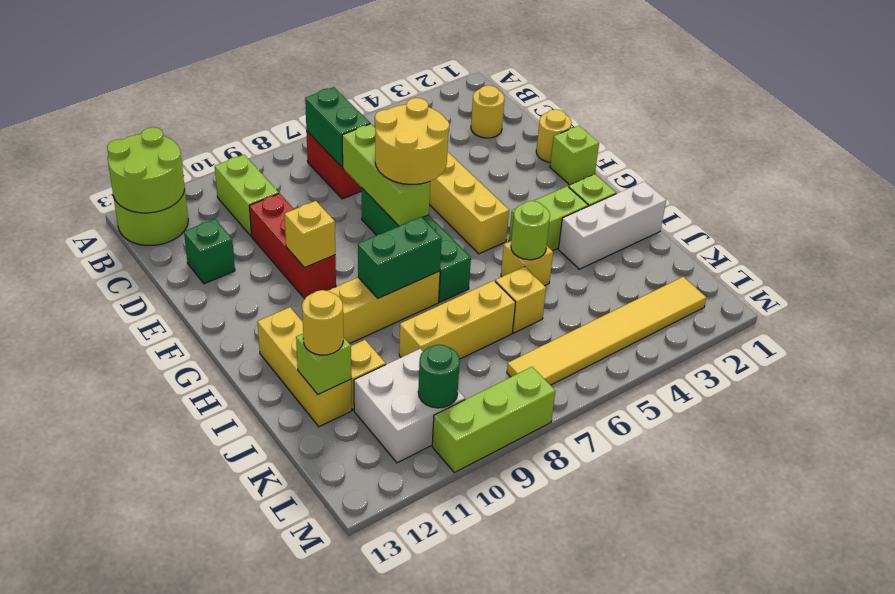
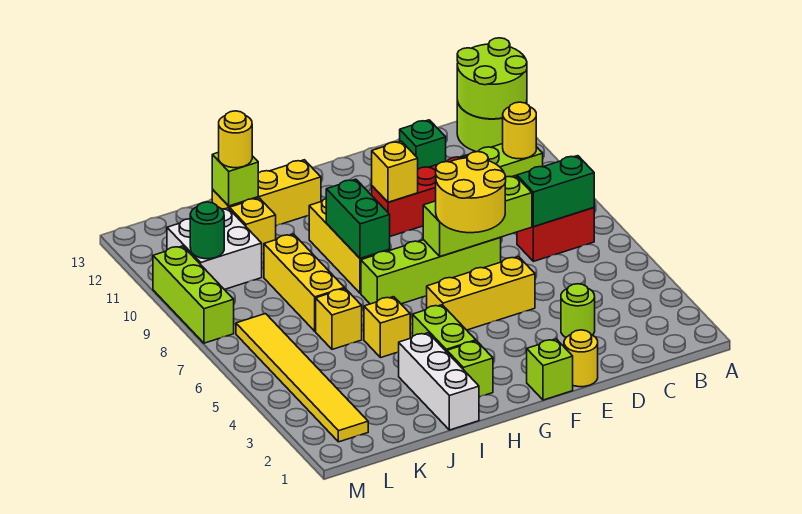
yellow round brick C2 level 1 -> yellow round brick B10 level 2
green brick E7:H7 level 1 -> lime brick E7:H7 level 1
lime round brick I5 level 2 -> lime round brick D3 level 1

